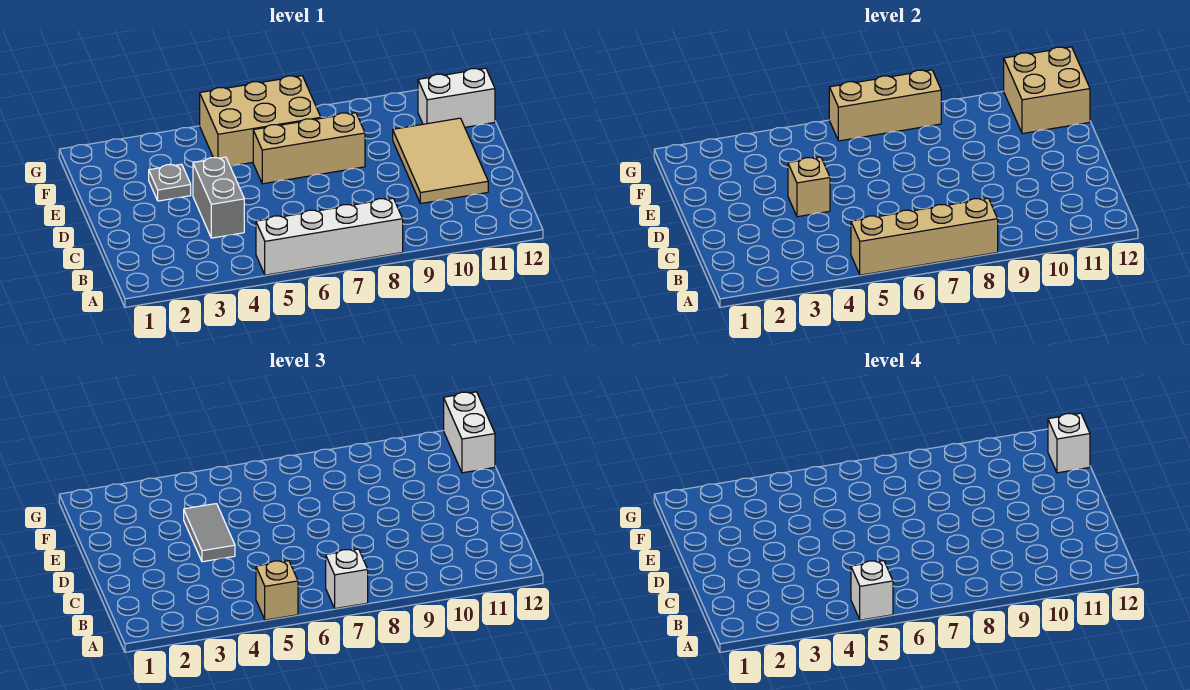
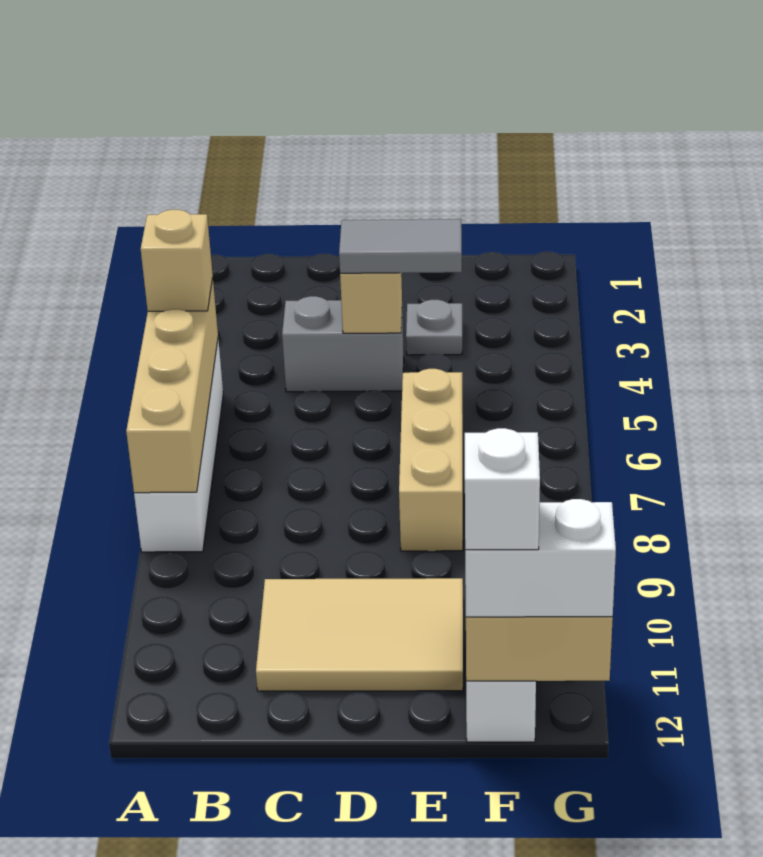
white brick A5 level 4 -> none
white brick A7 level 3 -> none
tan brick F5:G7 level 1 -> none
tan brick G6:G8 level 2 -> none

